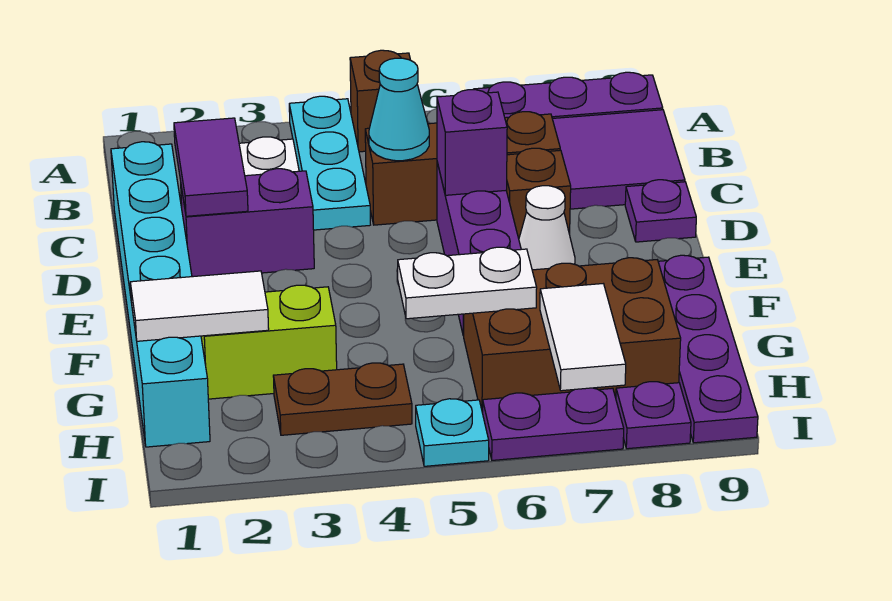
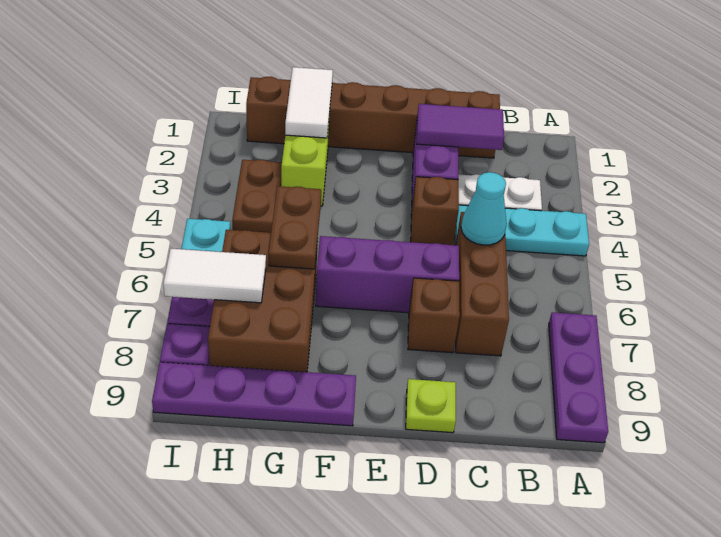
brown brick A5 level 1 -> brown brick D4 level 1
purple tile B8:C9 level 1 -> none
cyan brick C1:H1 level 1 -> brown brick C1:H1 level 1
purple brick D6 level 2 -> none
purple plate D9 level 1 -> lime plate D9 level 1
white cone E7 level 1 -> none
white plate G5:G6 level 2 -> brown plate G5:G6 level 2

